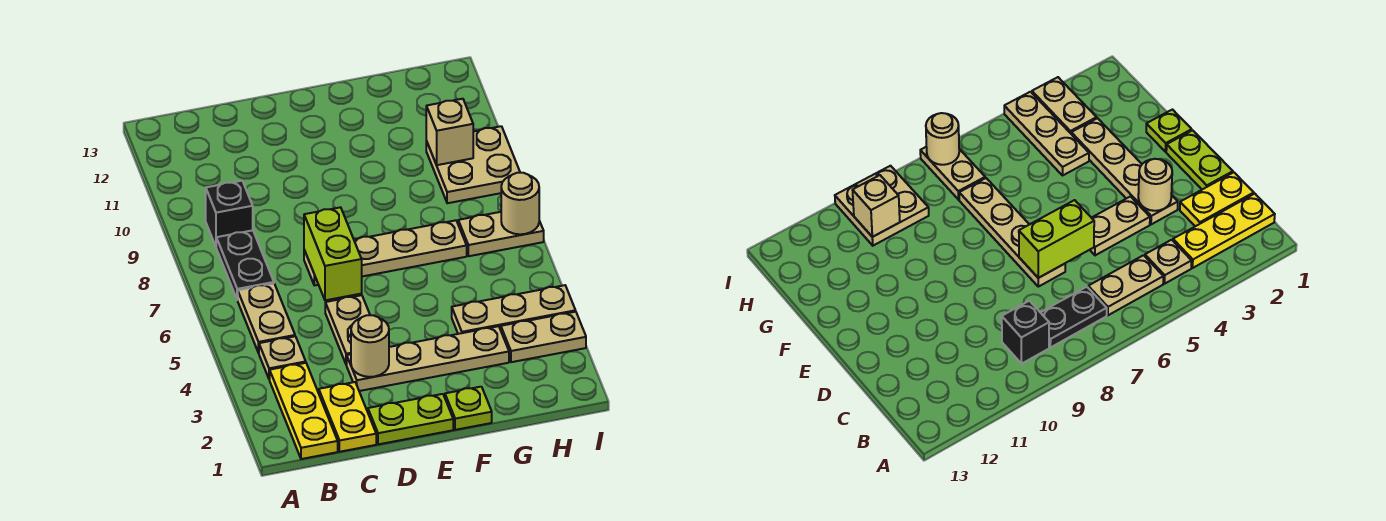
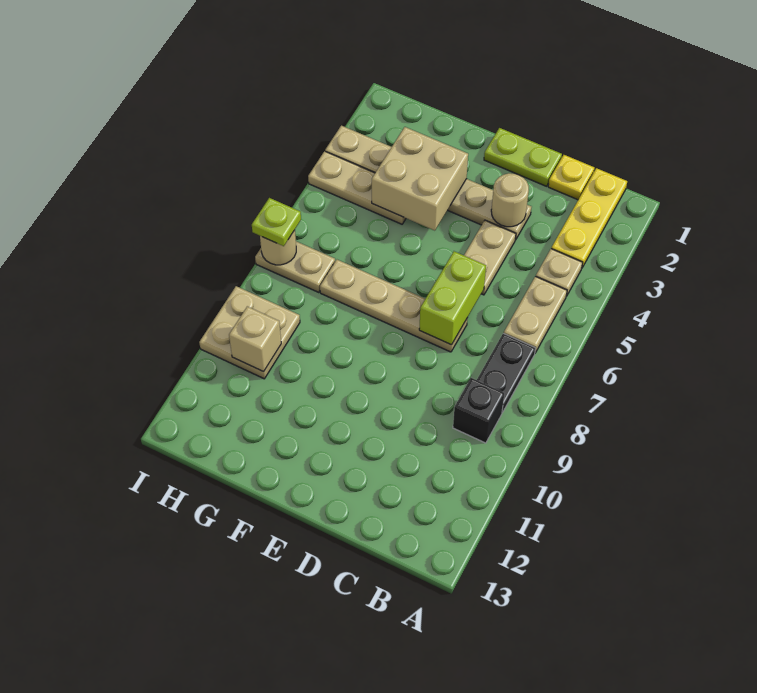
yellow plate C1:C2 level 1 -> yellow plate C1 level 1
lime plate F1 level 1 -> lime plate I7 level 3
none -> tan brick F3:G4 level 2

